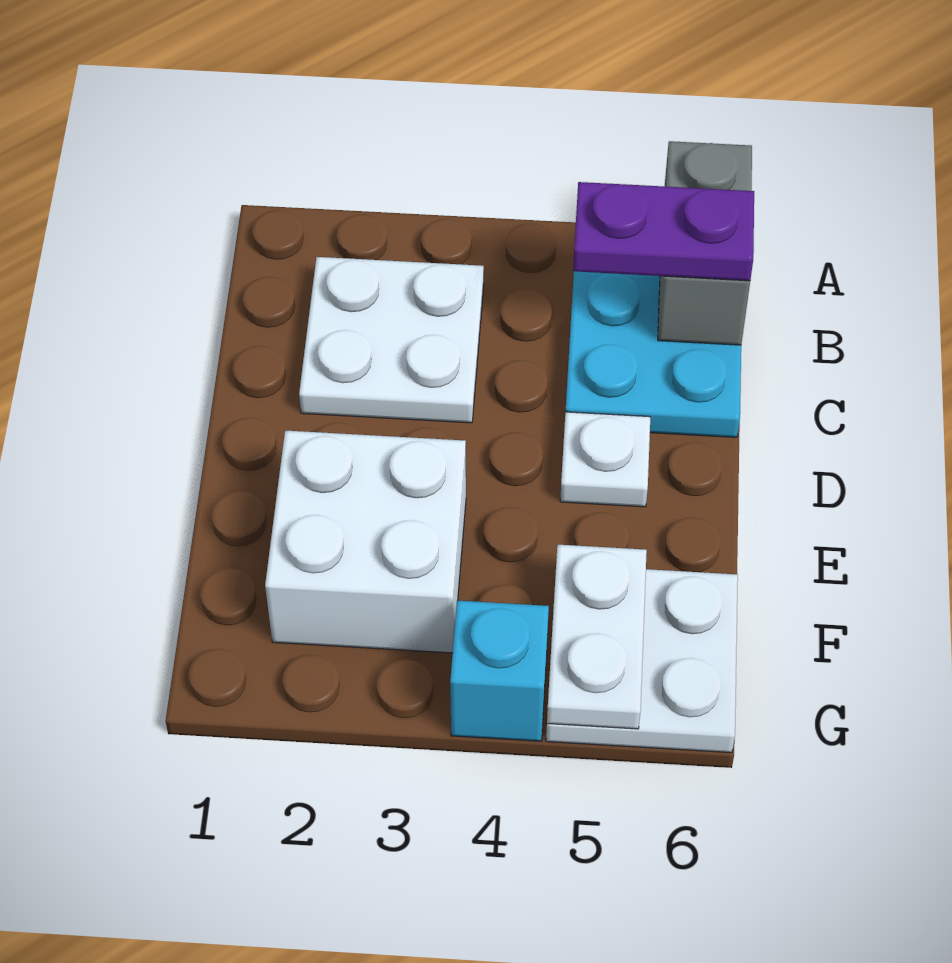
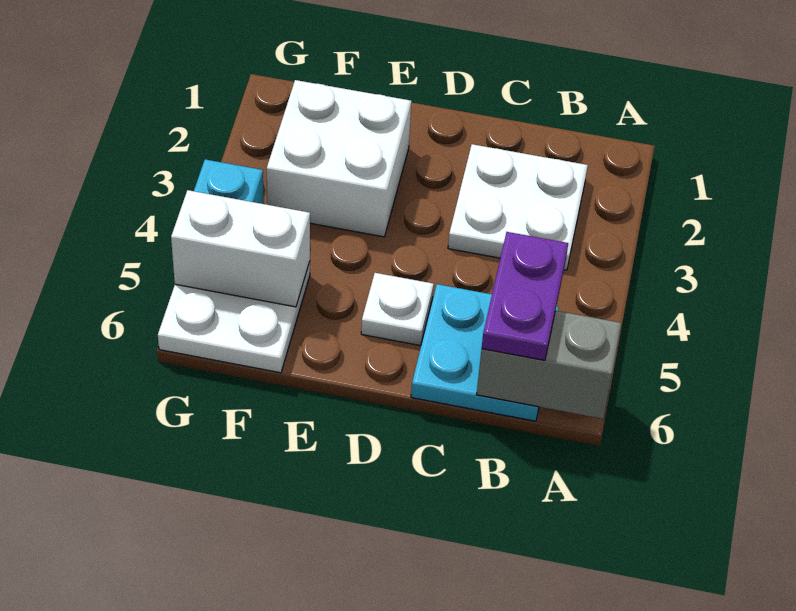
white plate F5:G5 level 2 -> white brick F5:G5 level 2

